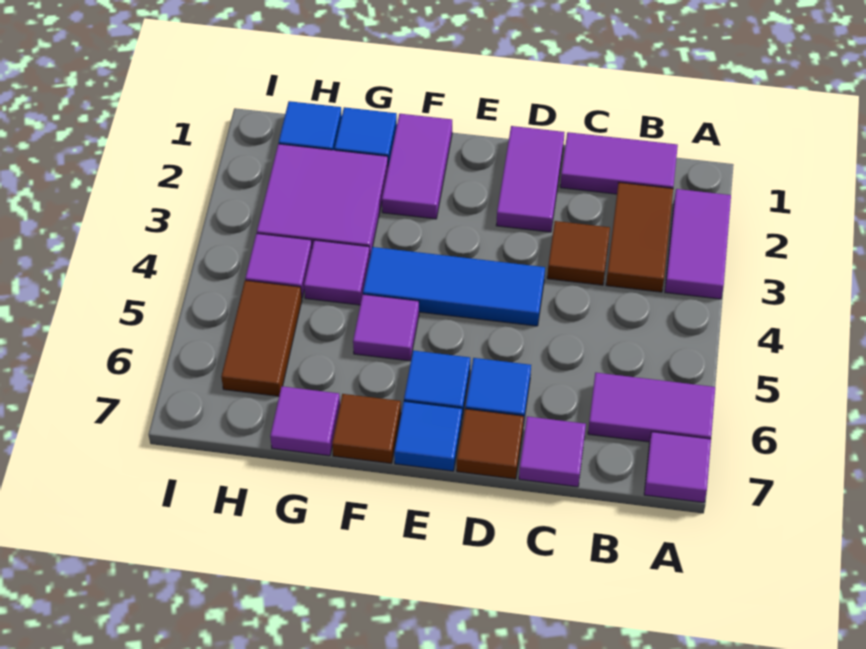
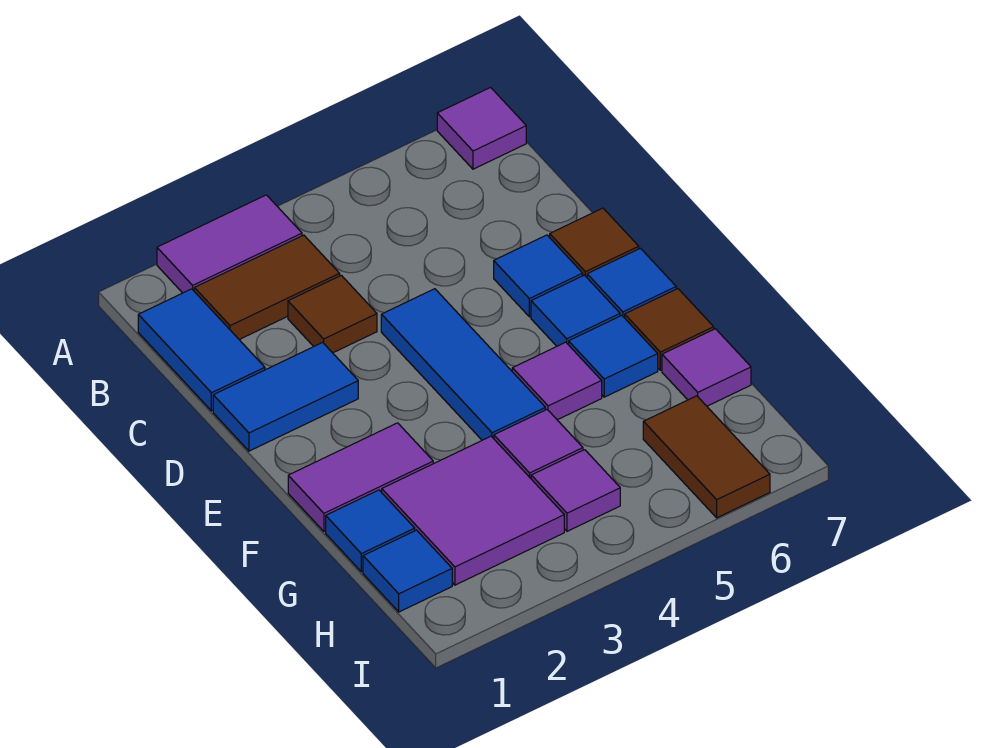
purple tile A6:B6 level 1 -> none
purple tile B1:C1 level 1 -> blue tile B1:C1 level 1
purple tile C7 level 1 -> none
purple tile D1:D2 level 1 -> blue tile D1:D2 level 1
none -> blue tile F6 level 1
brown tile H5:H6 level 1 -> brown tile H6:I6 level 1

